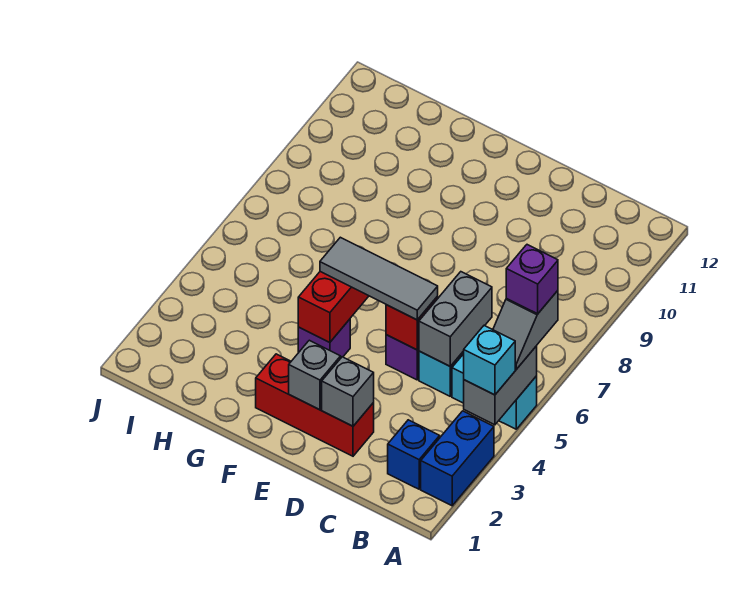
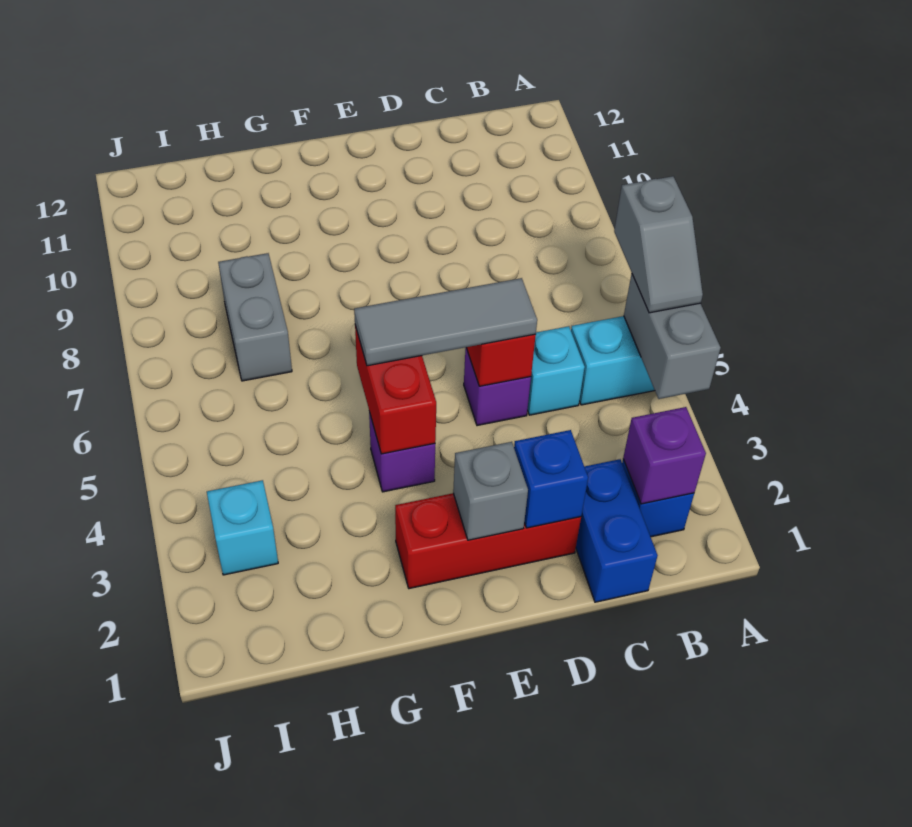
blue brick A2:A3 level 1 -> blue brick C1:C2 level 1
cyan brick A4 level 3 -> cyan brick I3 level 1
purple brick A6 level 4 -> purple brick B2 level 2
grey brick C5:C6 level 2 -> grey brick H7:H8 level 1
grey brick D2 level 2 -> blue brick D2 level 2

